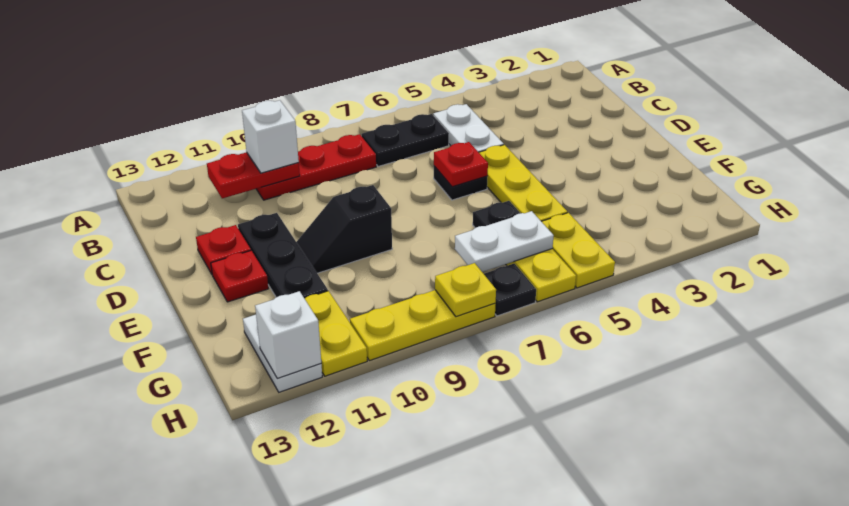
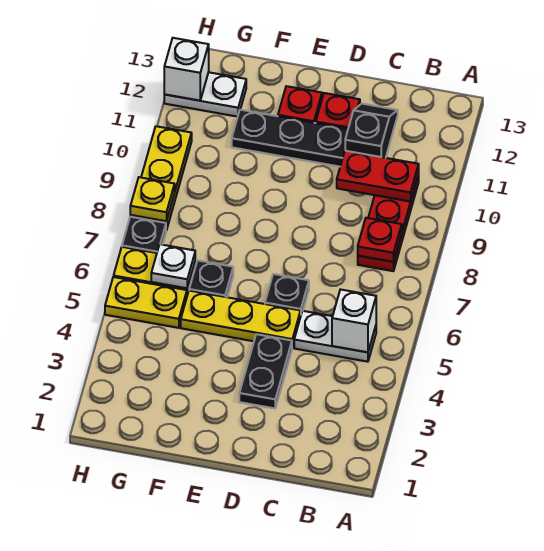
black plate B6:B7 level 1 -> black plate D3:D4 level 1
red plate B10:B11 level 2 -> red plate B10:C10 level 2
white brick B10 level 3 -> white brick B5 level 2
red plate D6 level 2 -> red plate B8 level 2
black slope E9:E10 level 1 top 9 -> black slope C11:C12 level 1 top 11
white plate G6:G7 level 2 -> white plate G6 level 2
yellow plate G11:H11 level 1 -> none

